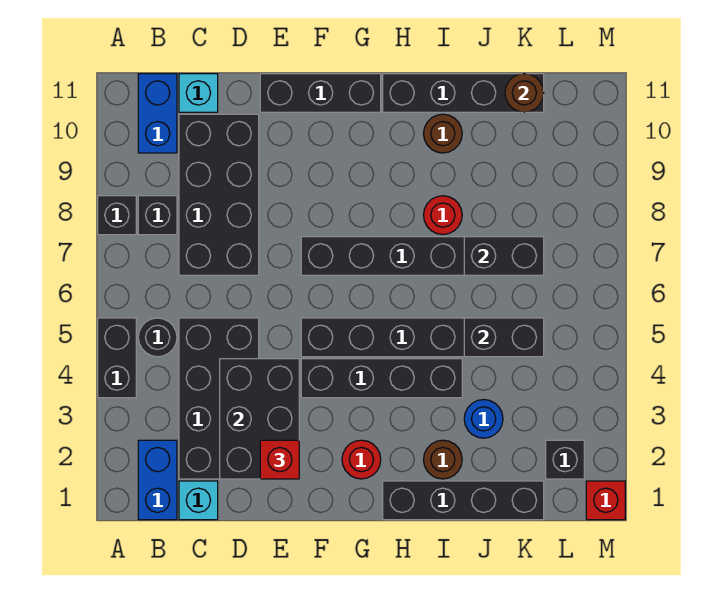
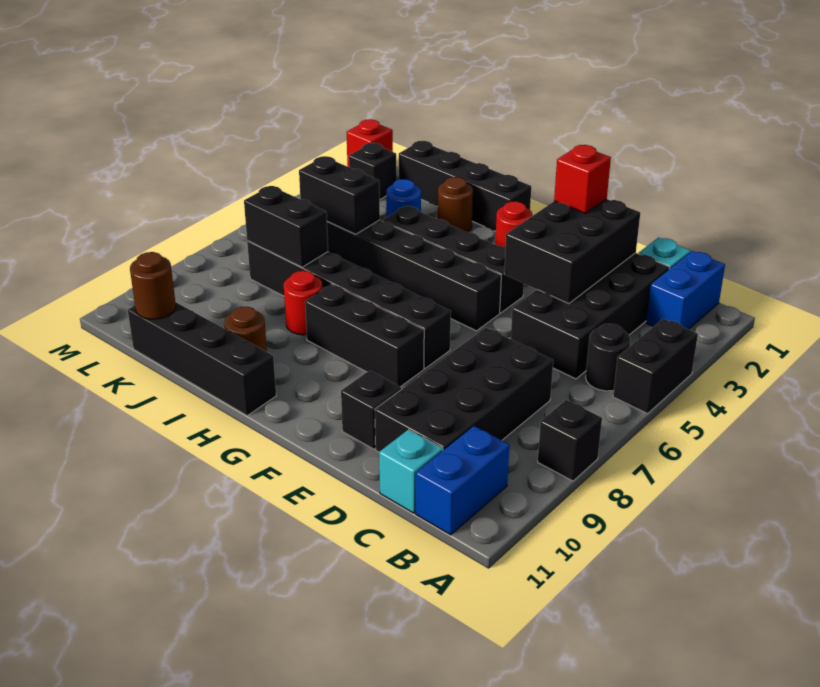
black brick B8 level 1 -> black brick E10 level 1
black brick E11:G11 level 1 -> black brick F8:H8 level 1

